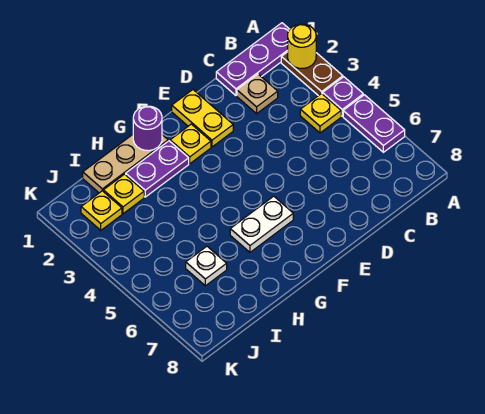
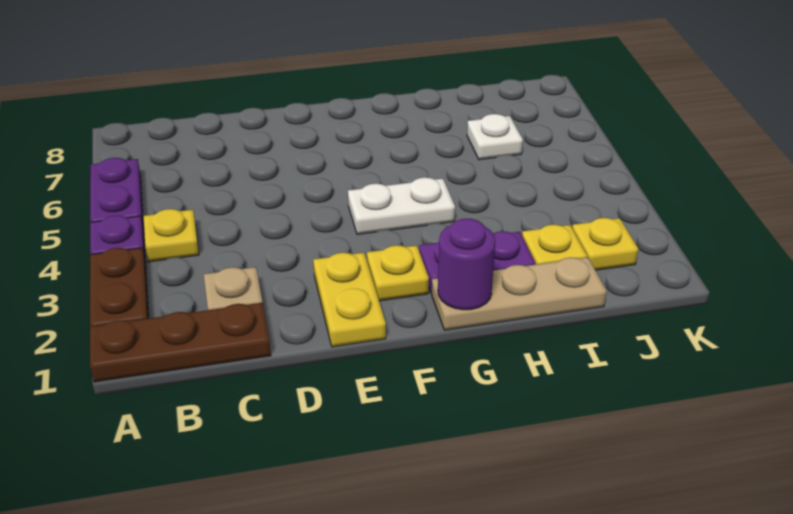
purple plate A1:C1 level 1 -> brown plate A1:C1 level 1
yellow round brick A2 level 2 -> none
white plate F6:G6 level 1 -> white plate F4:G4 level 1

